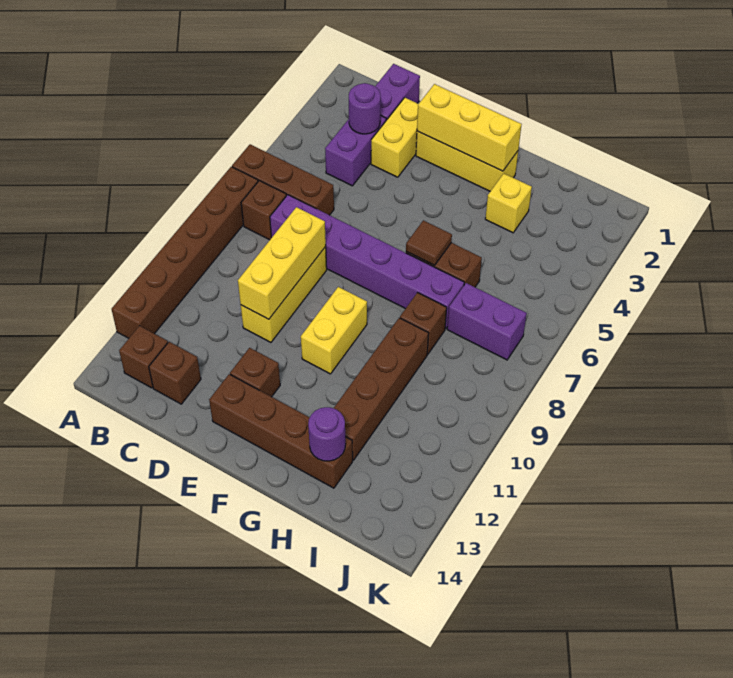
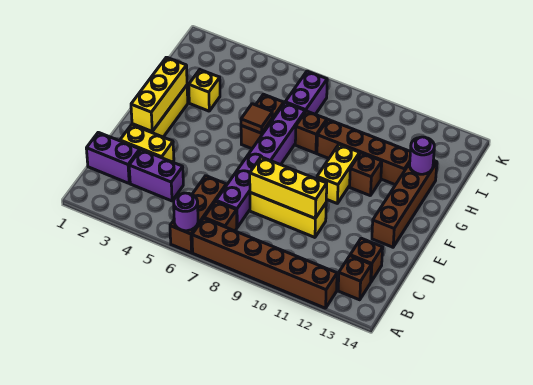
purple round brick C3 level 2 -> purple round brick A6 level 2
brown brick E12 level 1 -> brown brick G11 level 1
yellow brick F9:F10 level 1 -> yellow brick F10:G10 level 1

